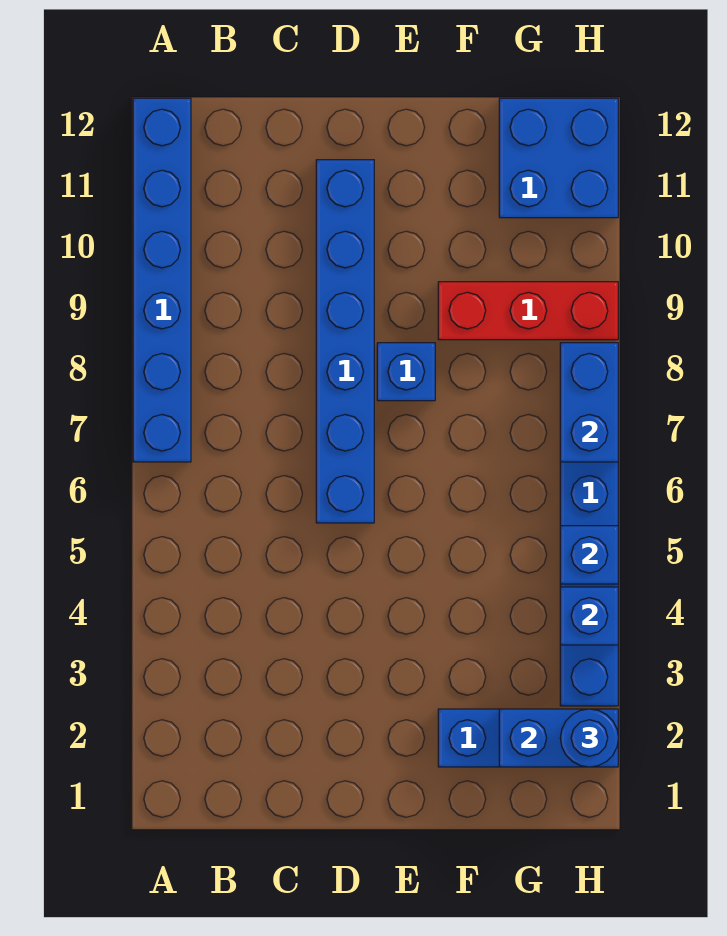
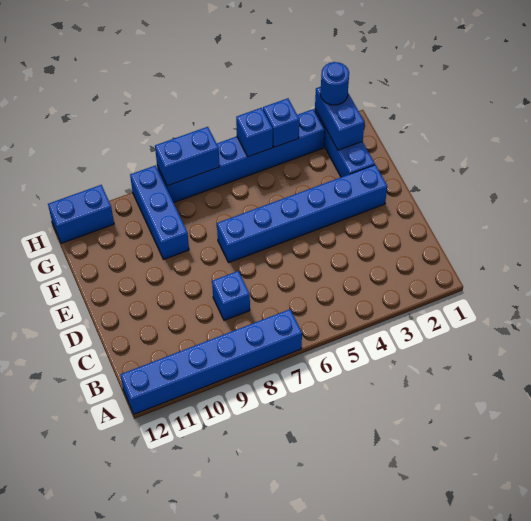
blue brick D6:D11 level 1 -> blue brick E2:E7 level 1
blue brick E8 level 1 -> blue brick C8 level 1
red brick F9:H9 level 1 -> blue brick F9:H9 level 1
blue brick G11:H12 level 1 -> blue brick H11:H12 level 1

